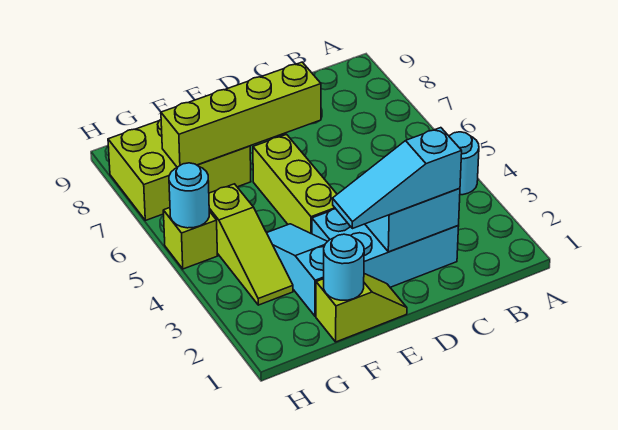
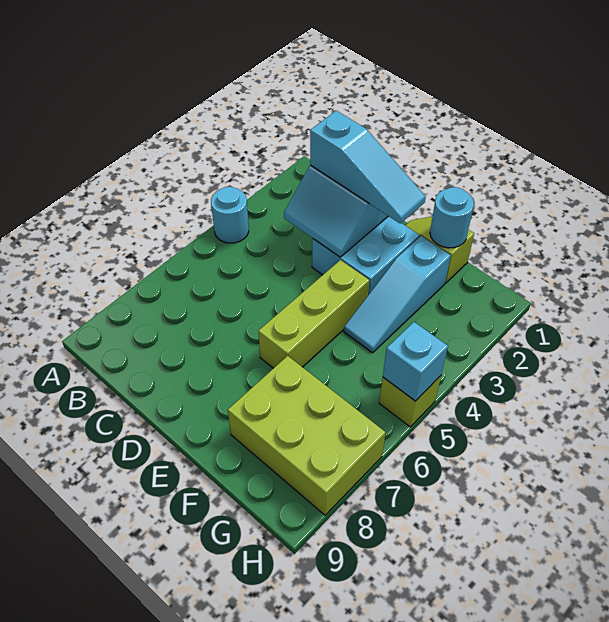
cyan brick C2:E3 level 1 -> cyan brick D2:E3 level 1
lime brick D7:G7 level 2 -> none
lime slope G3:G5 level 1 top 5 -> none
cyan round brick H5 level 2 -> cyan brick H5 level 2

